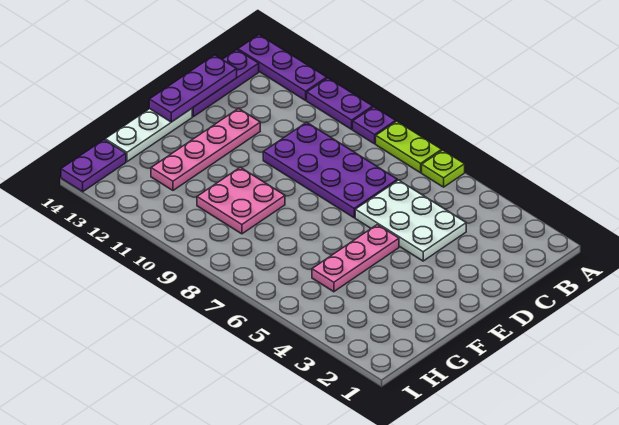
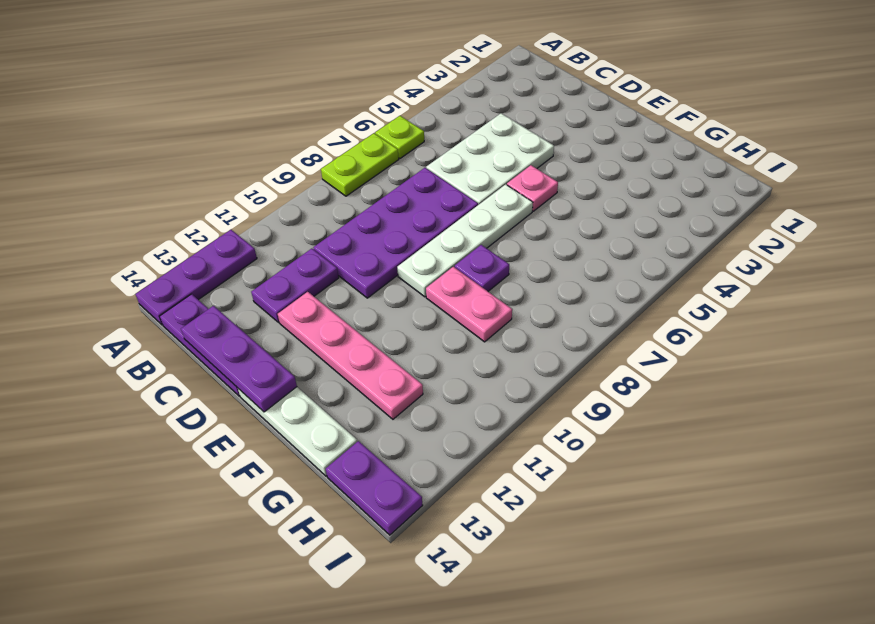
purple plate A9 level 1 -> purple plate F8 level 1
purple plate A10:A11 level 1 -> purple plate C11:C12 level 1
pink plate E5:G5 level 1 -> pink plate E5 level 1
none -> white plate E6:E9 level 1
pink plate F9:G10 level 1 -> pink plate F9:G9 level 1

